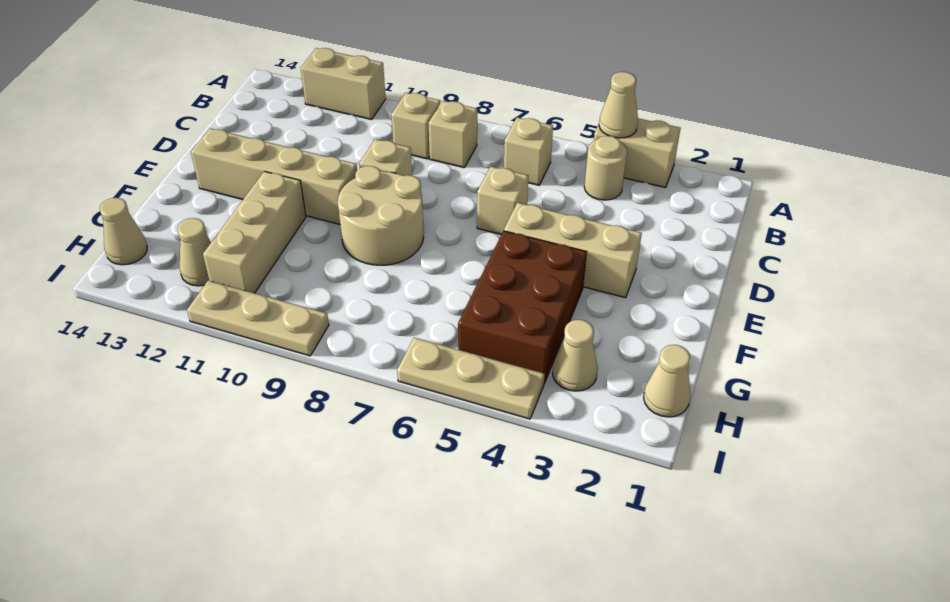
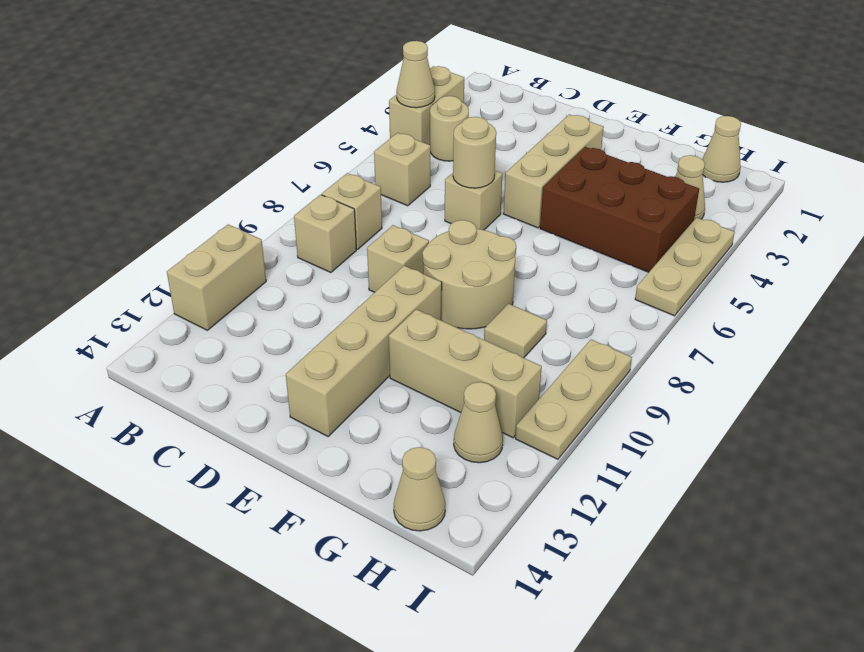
none -> tan round brick D6 level 2
none -> tan tile G9 level 1

